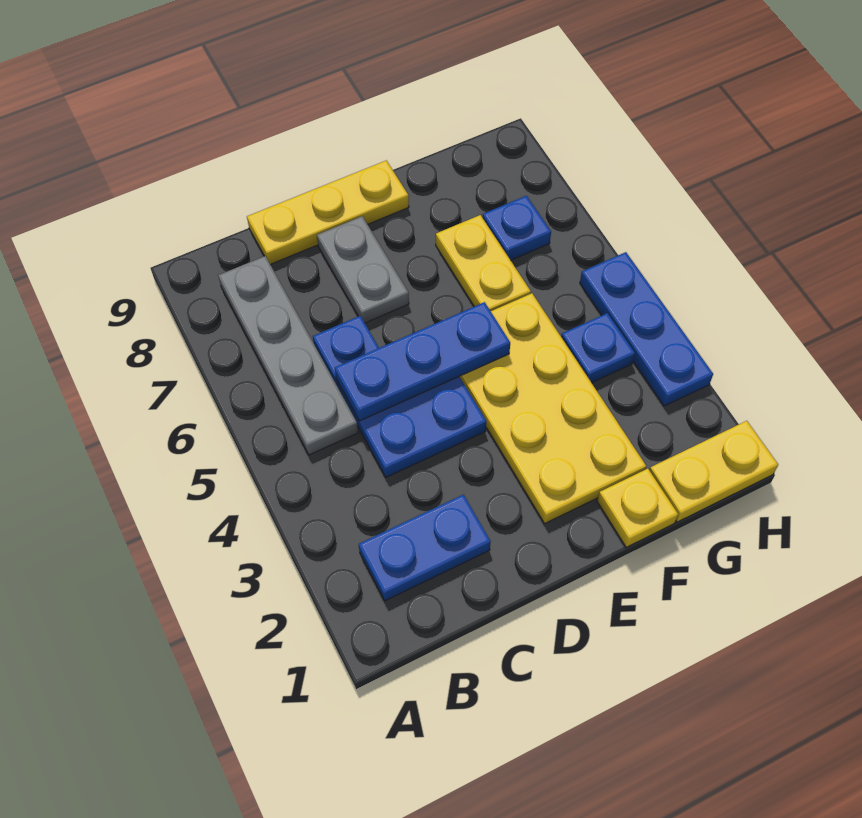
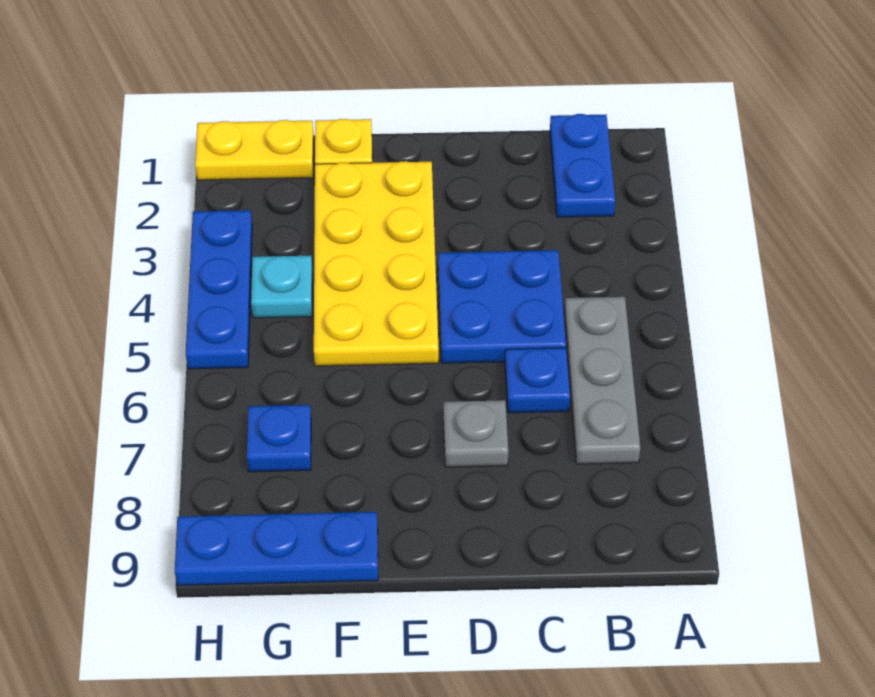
blue plate B2:C2 level 1 -> blue plate B1:B2 level 1
grey plate B5:B8 level 1 -> grey plate B5:B7 level 1
blue plate C5:E5 level 2 -> blue plate F9:H9 level 1
yellow plate C9:E9 level 1 -> none
grey plate D7:D8 level 1 -> grey plate D7 level 1
yellow plate F6:F7 level 1 -> none
blue plate G4 level 1 -> cyan plate G4 level 1

